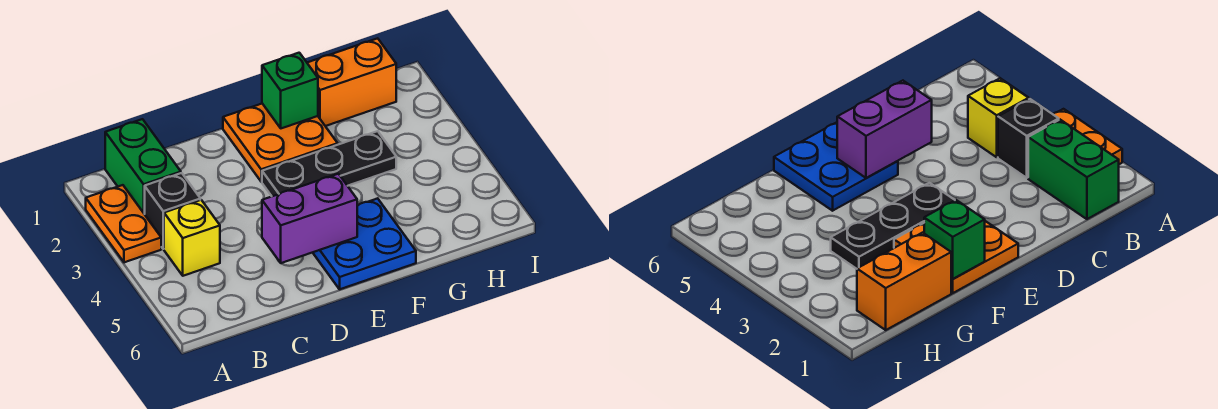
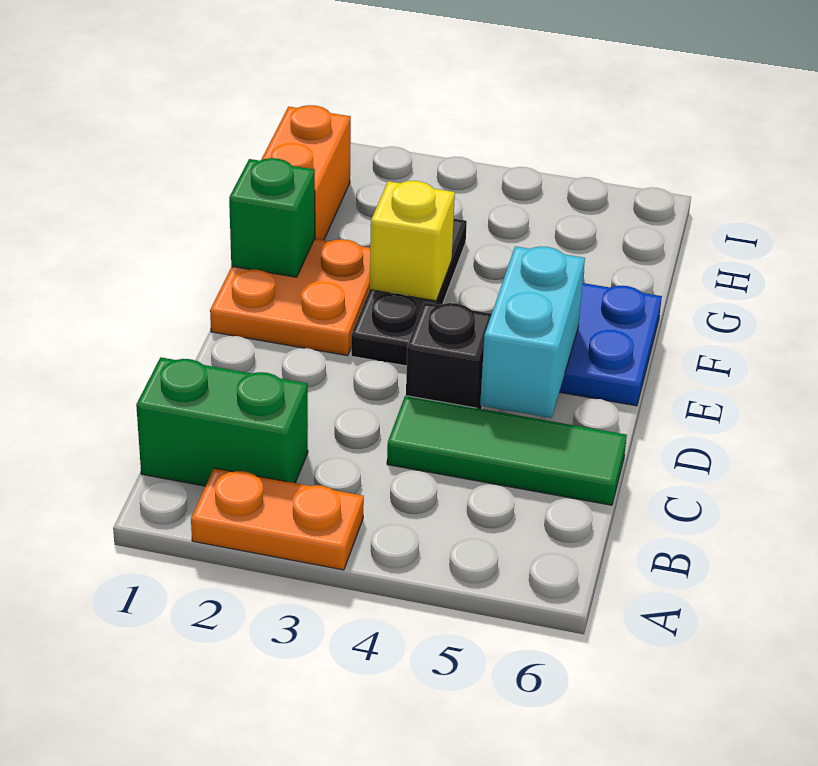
black brick B3 level 1 -> black brick D4 level 1
yellow brick B4 level 1 -> yellow brick F3 level 2
none -> green tile C4:C6 level 1
purple brick D5:E5 level 2 -> cyan brick D5:E5 level 2

